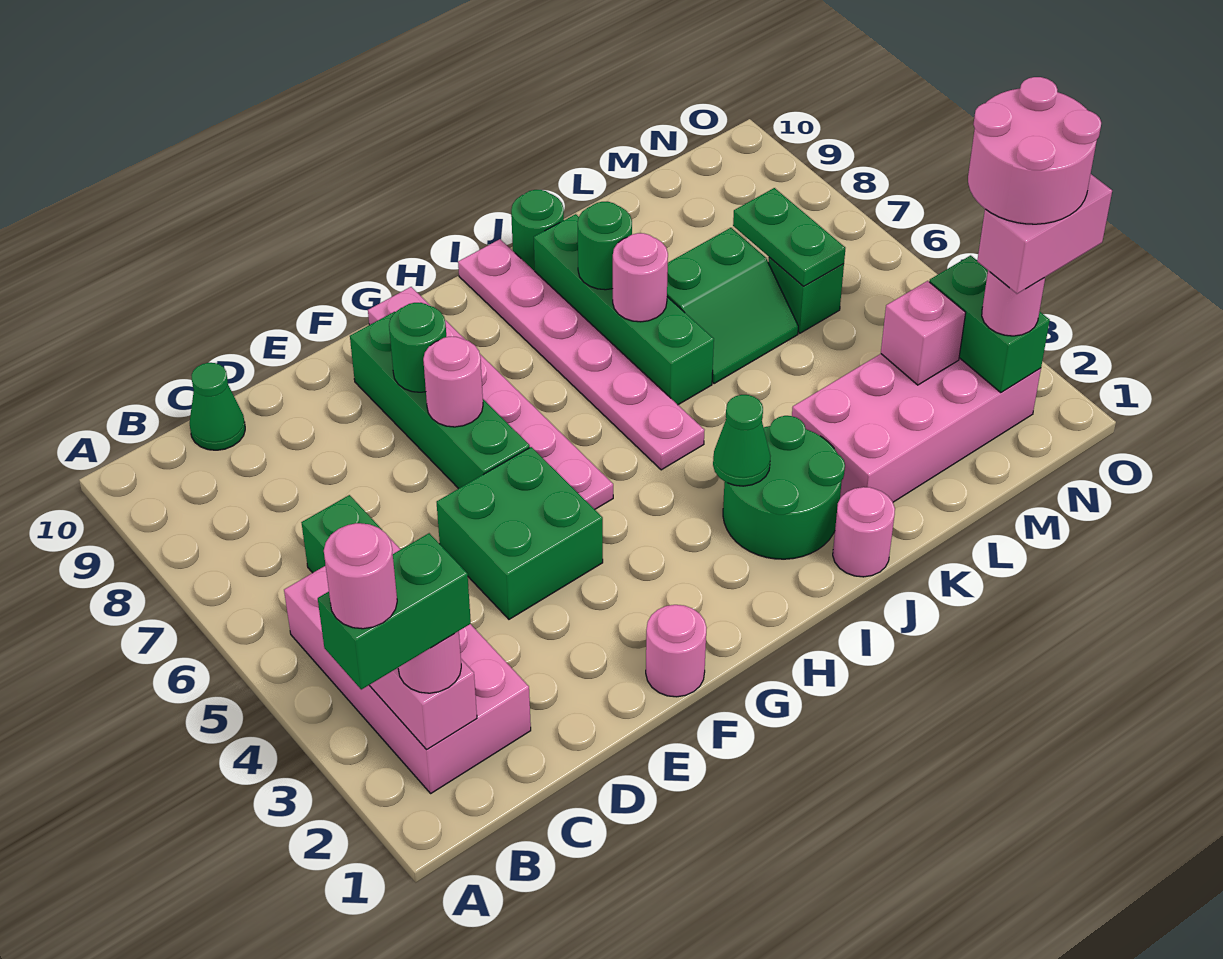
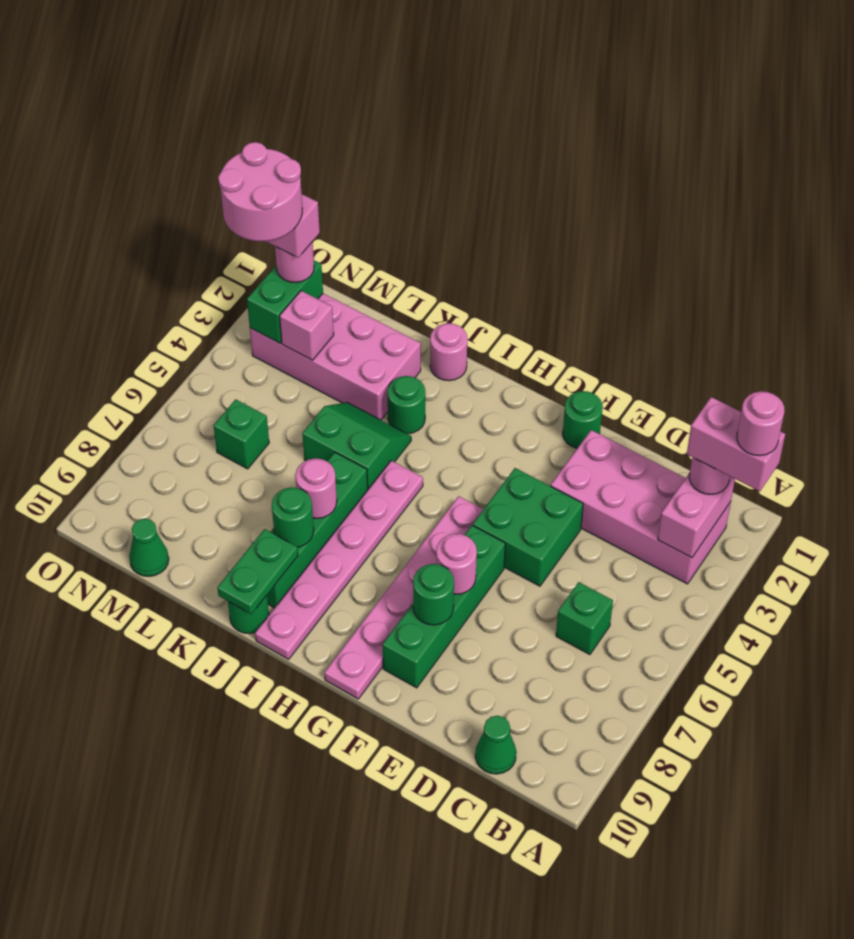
green brick A2:B2 level 4 -> pink brick A2:B2 level 4
pink brick B2:C5 level 1 -> pink brick B2:E3 level 1
pink round brick F1 level 1 -> green round brick F1 level 1
green round brick I2:J3 level 1 -> green round brick J3 level 1
green cone I3 level 2 -> green cone M10 level 1
green slope K6:L7 level 1 top 7 -> green slope J4:K5 level 1 top 5
green plate M6:M7 level 2 -> green plate J9:J10 level 2

